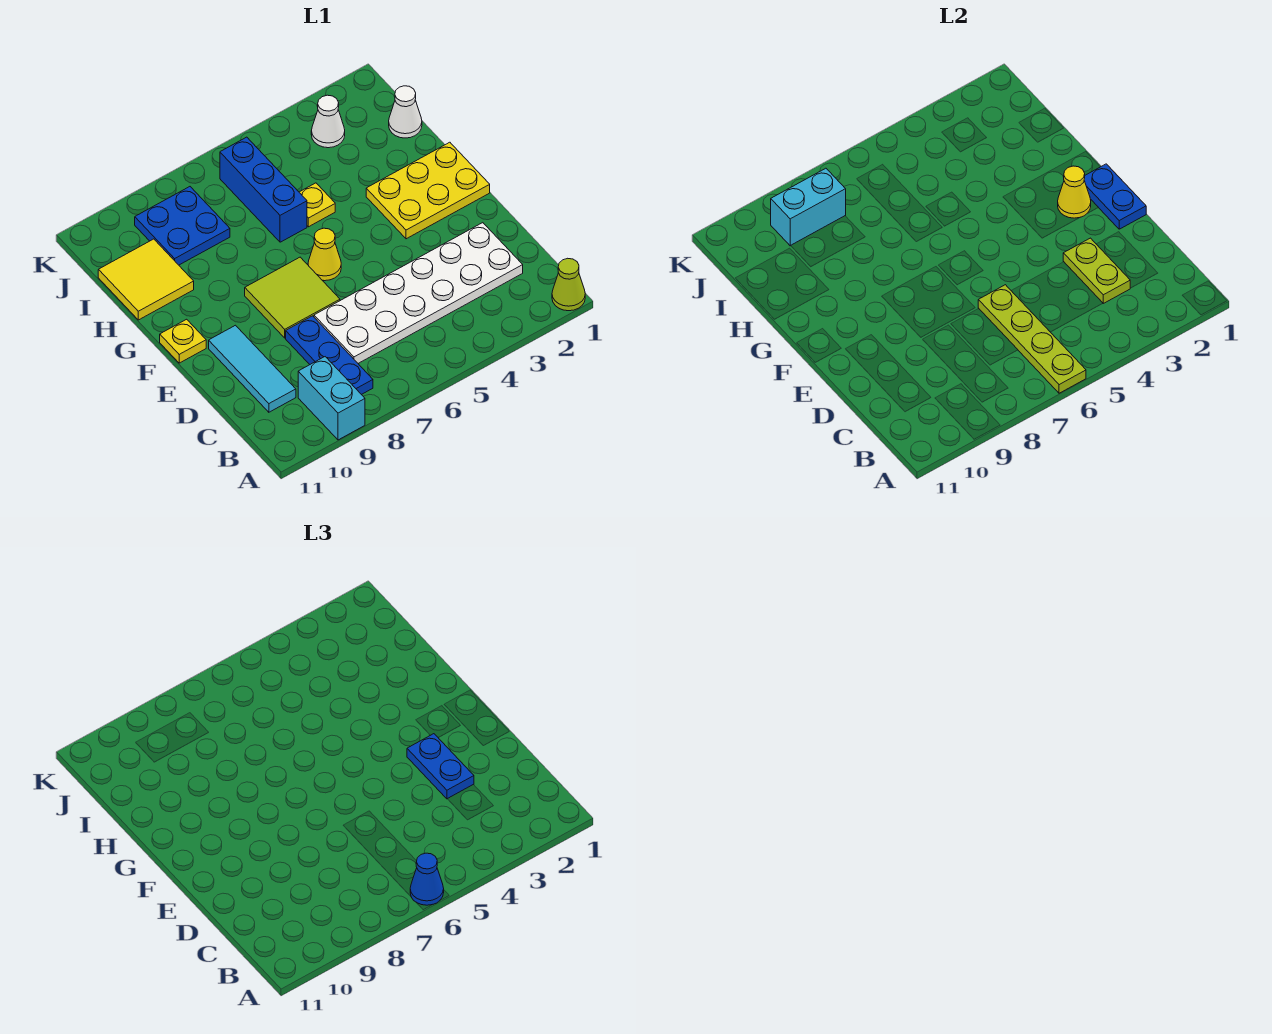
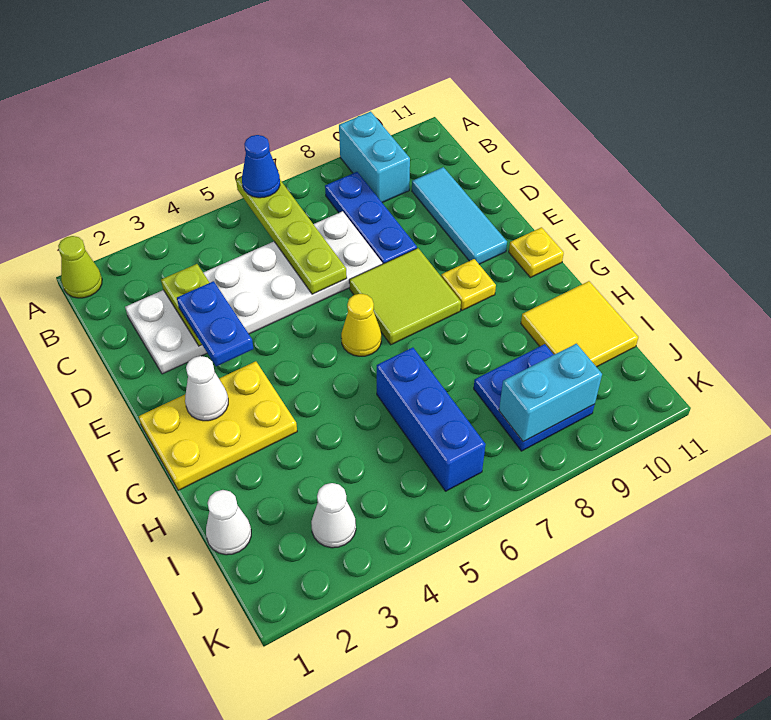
blue plate E1:F1 level 2 -> none
yellow cone F2 level 2 -> white cone F2 level 2
yellow plate H5 level 1 -> yellow plate F9 level 1

